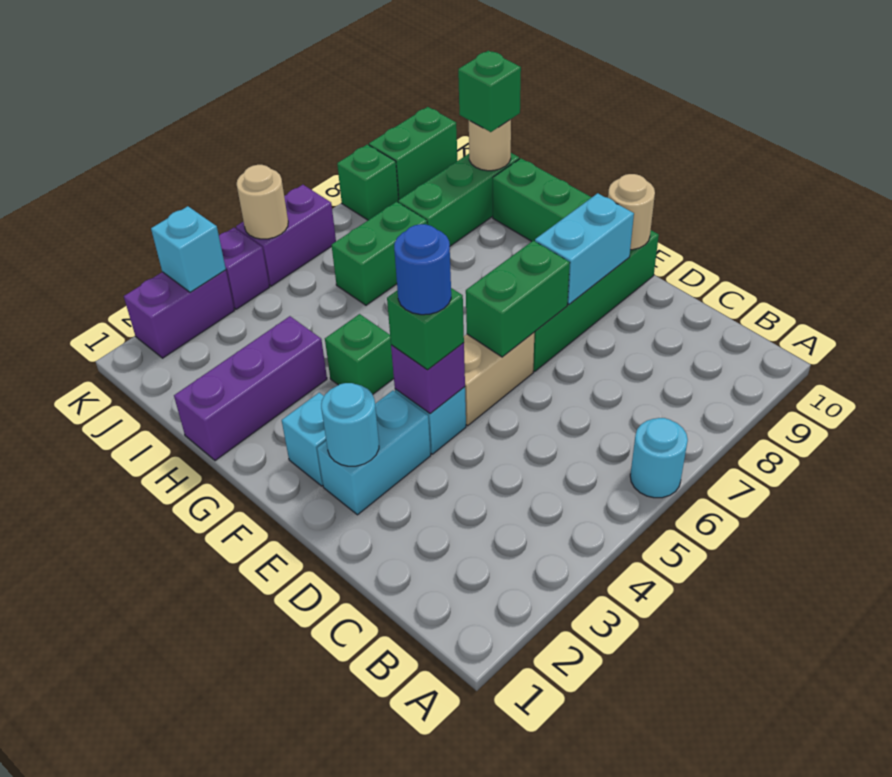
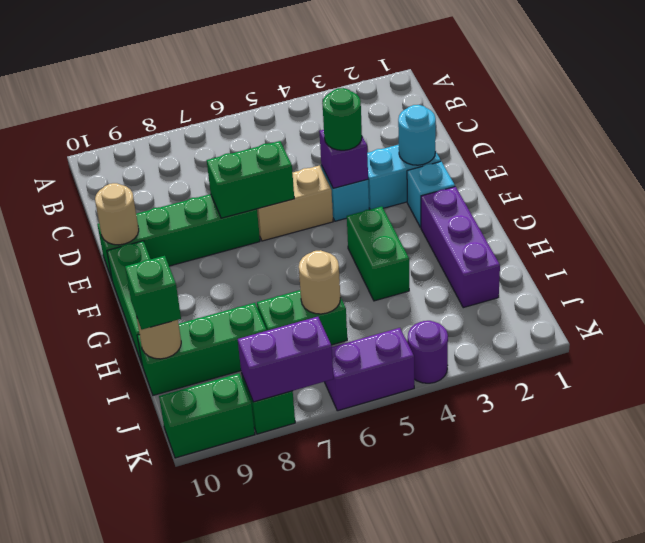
cyan round brick A6 level 1 -> none
green brick E4 level 3 -> green round brick E4 level 3
blue round brick E4 level 4 -> none
cyan brick E8:E9 level 2 -> none
green brick G4 level 1 -> green brick G4:H4 level 1
purple brick H1:H3 level 1 -> purple brick G2:I2 level 1
purple brick K2:K3 level 1 -> purple brick K7:K8 level 2
cyan brick K3 level 2 -> none
purple brick K4 level 1 -> purple round brick K4 level 1
tan round brick K5 level 2 -> tan round brick I6 level 2

